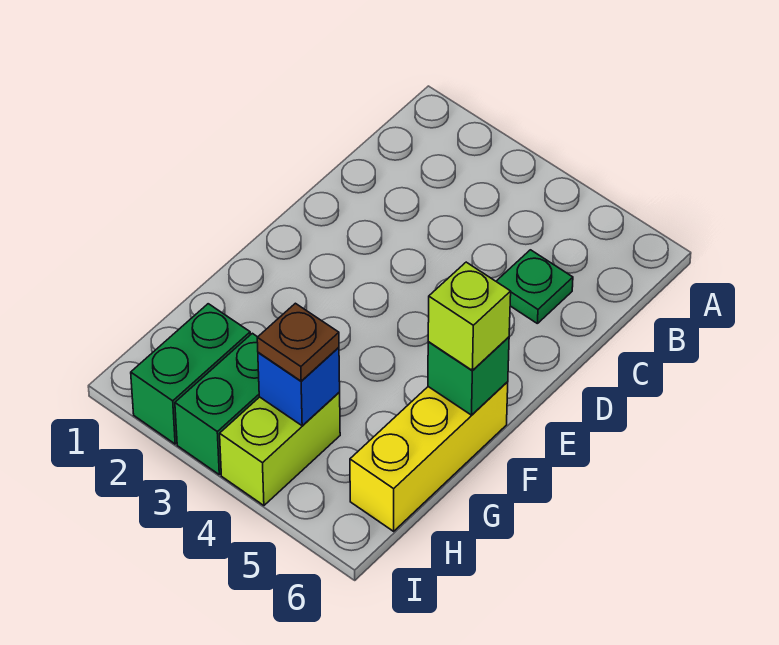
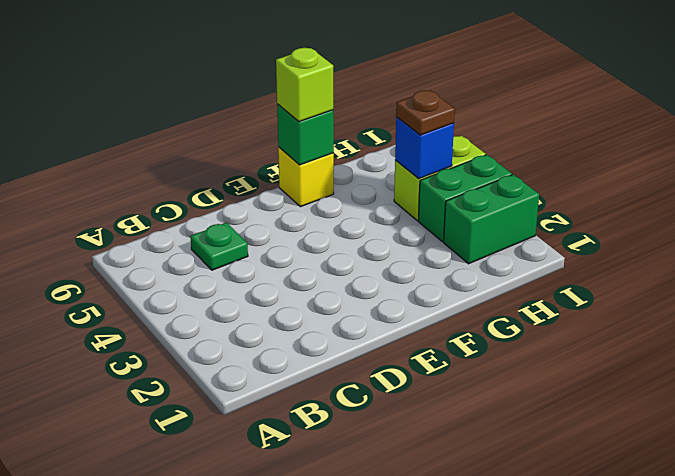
yellow brick F6:H6 level 1 -> yellow brick F6 level 1

